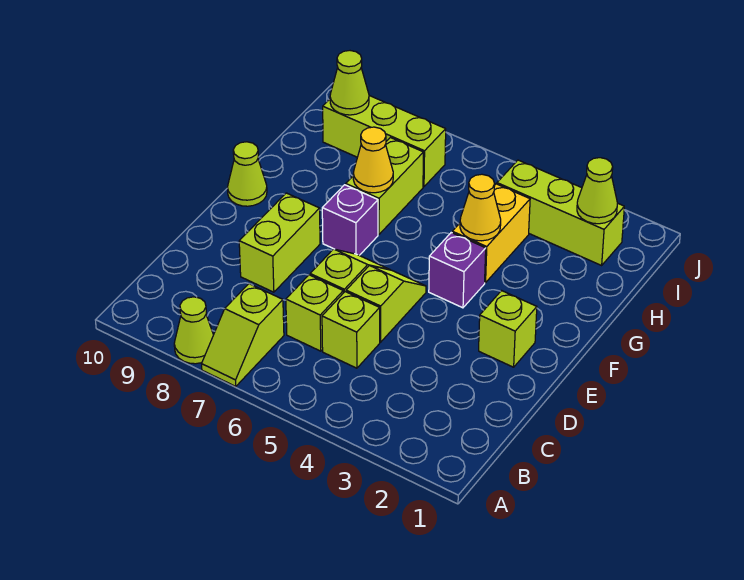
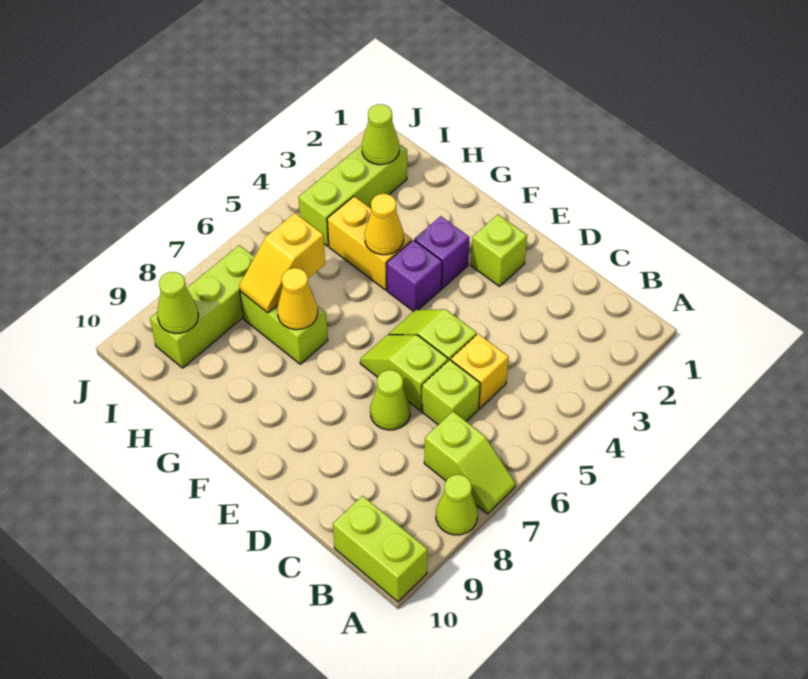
lime brick C5 level 1 -> yellow brick C5 level 1
lime brick D8:E8 level 1 -> lime brick A10:B10 level 1
purple brick F7 level 1 -> purple brick F3 level 1
lime cone F10 level 1 -> lime cone D7 level 1
none -> yellow slope H6:H7 level 2 top 6

